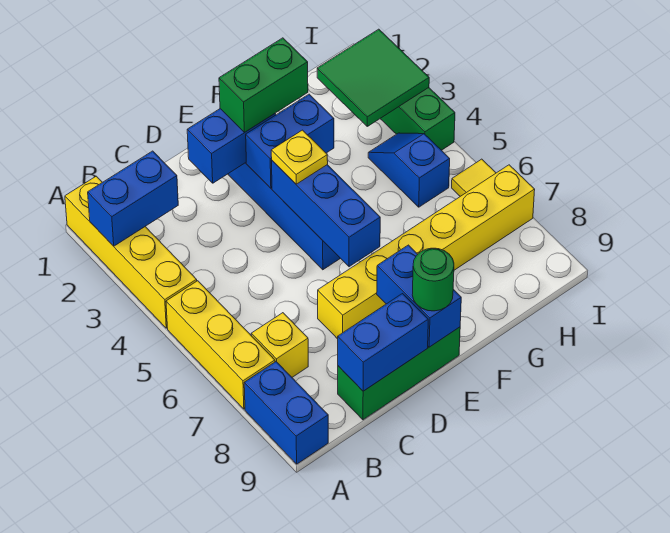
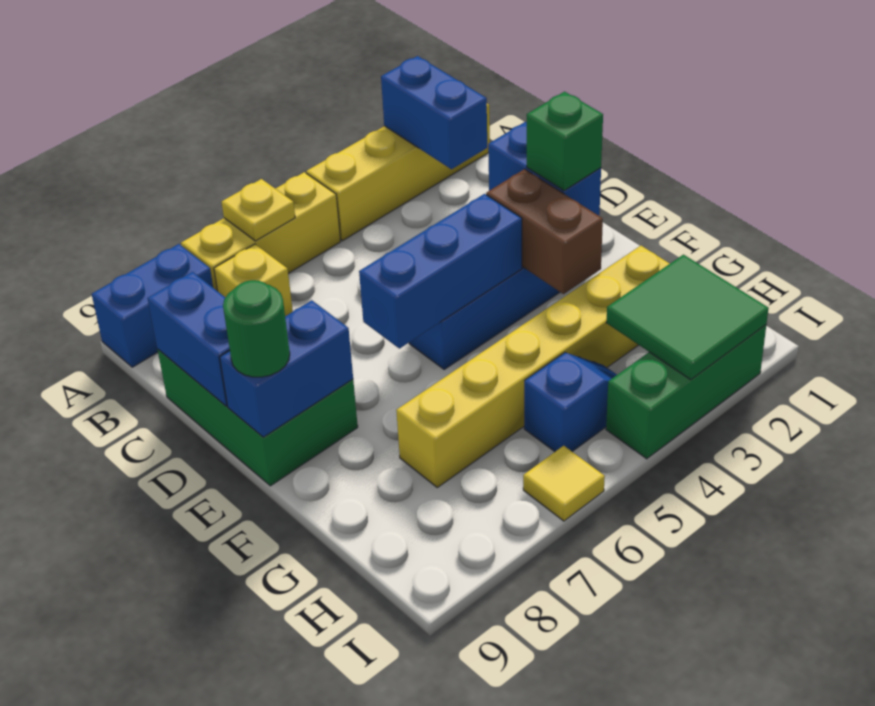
green brick C9:E9 level 1 -> green brick C8:E9 level 1
yellow brick D7:I7 level 1 -> yellow brick G2:G7 level 1
green brick E2:F2 level 3 -> green brick E2 level 3
blue brick E3:F3 level 2 -> brown brick E3:F3 level 2
yellow plate E4 level 3 -> yellow plate A6 level 2

